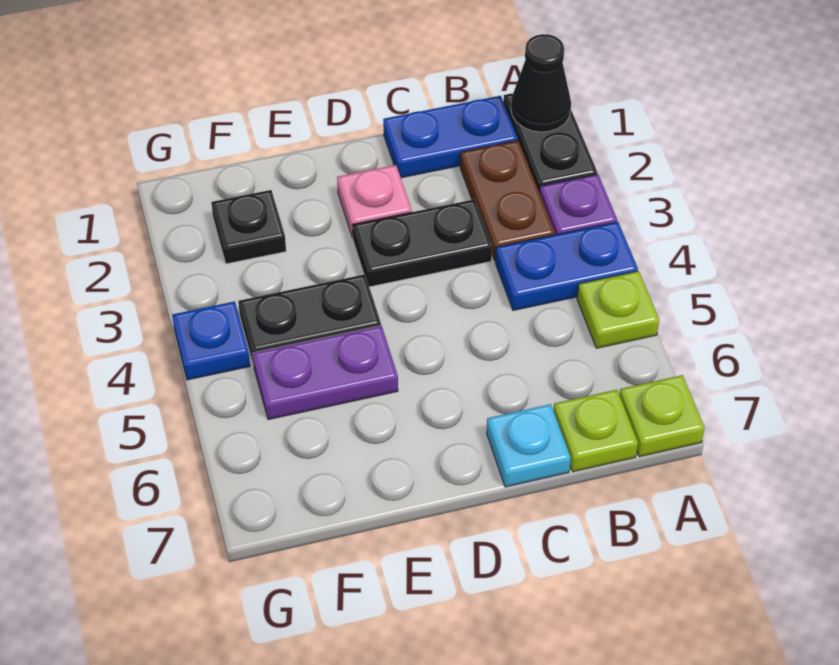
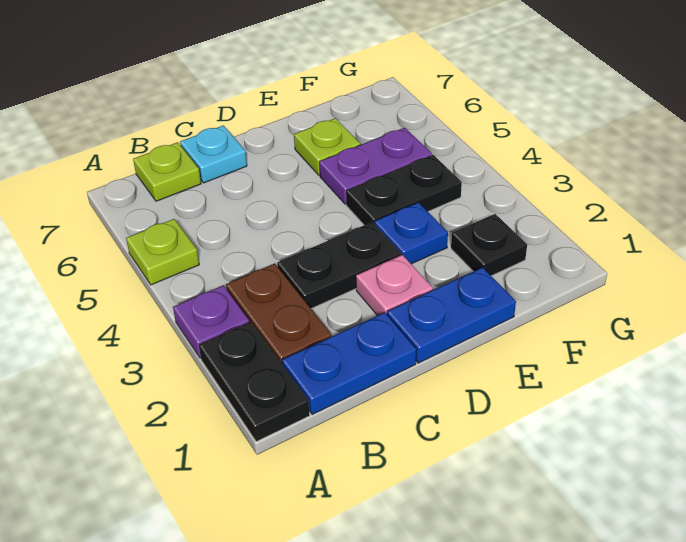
black cone A1 level 2 -> none
blue plate A4:B4 level 1 -> blue plate D1:E1 level 1
lime plate A7 level 1 -> lime plate E6 level 1
blue plate G4 level 1 -> blue plate E3 level 1

